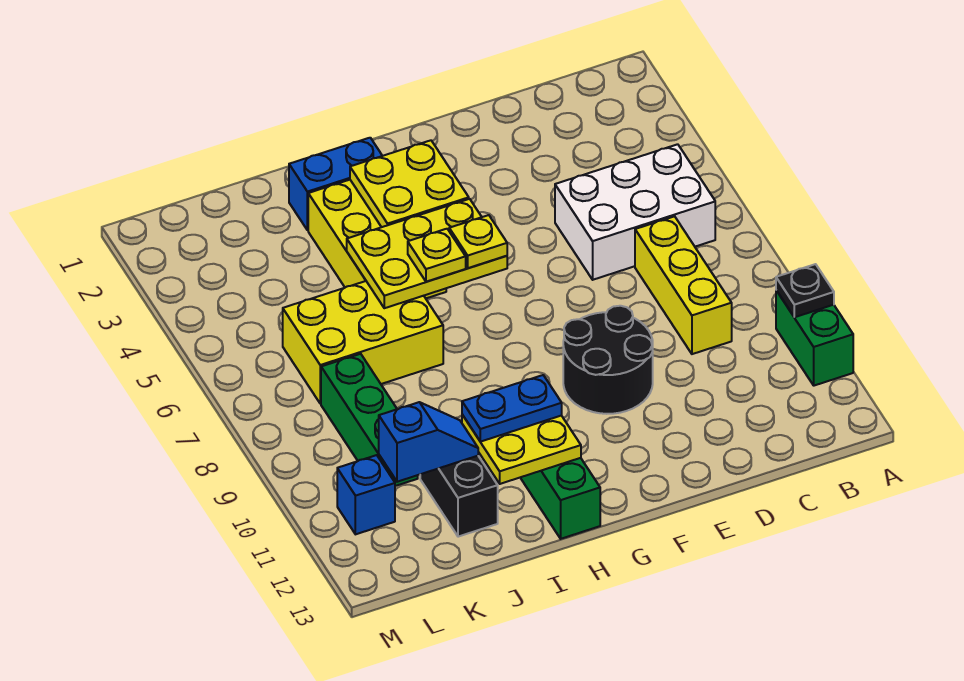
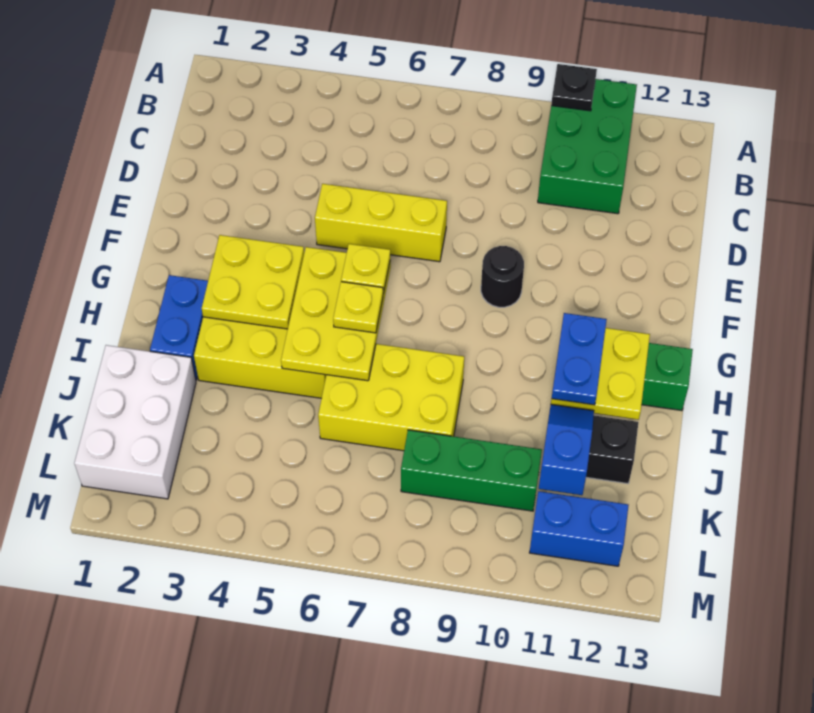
green brick A10:A11 level 1 -> green brick A10:C11 level 1
white brick B5:D6 level 1 -> white brick J1:L2 level 1
yellow brick C7:C9 level 1 -> yellow brick E5:E7 level 1
black round brick E9:F10 level 1 -> black round brick F9 level 1
yellow brick I6:K7 level 1 -> yellow brick I6:J8 level 1
blue brick L11 level 1 -> blue brick L11:L12 level 1

